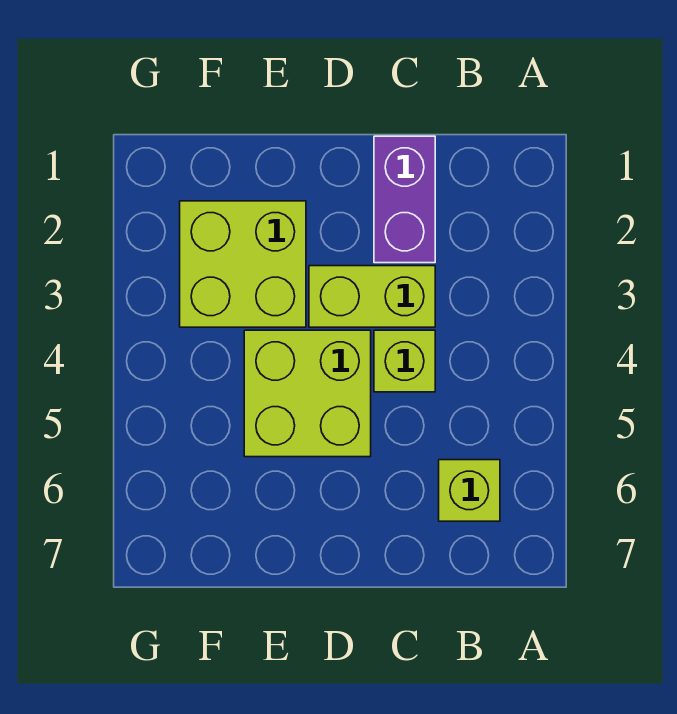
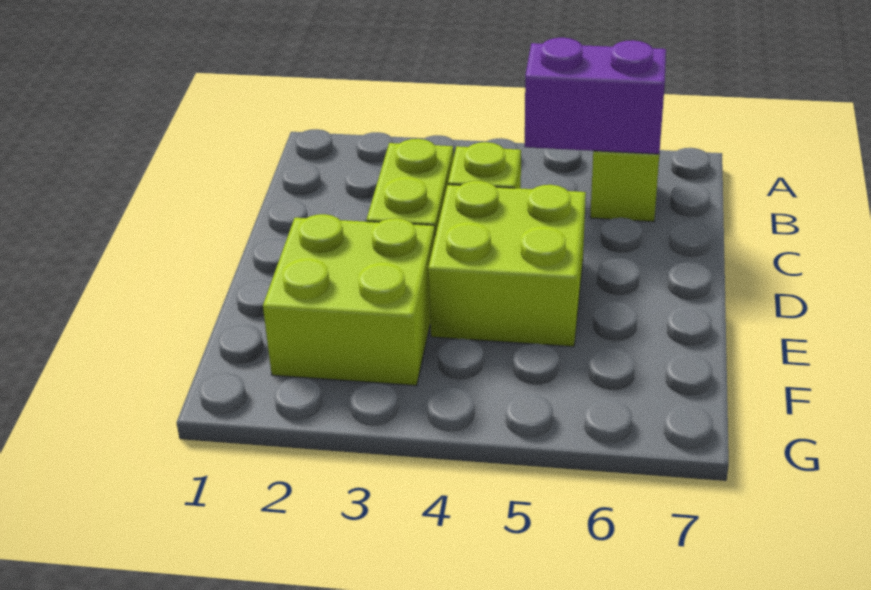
purple brick C1:C2 level 1 -> purple brick B5:B6 level 2

